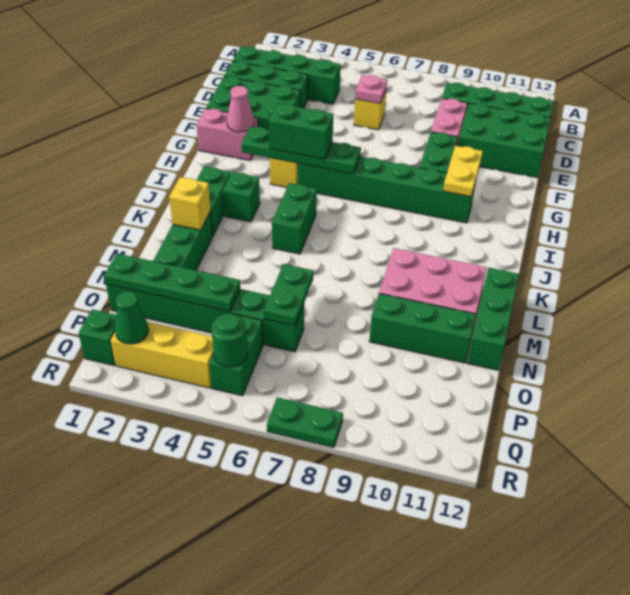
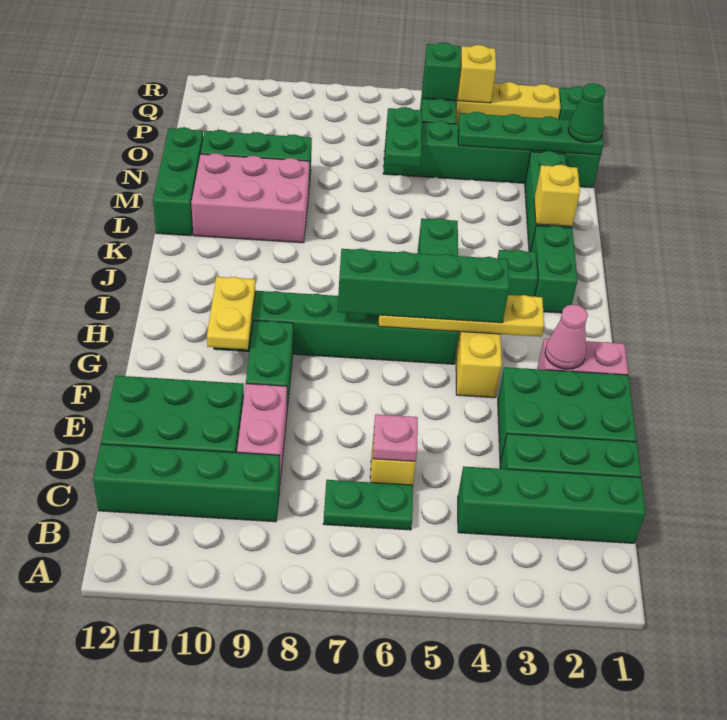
green plate H3:H6 level 2 -> yellow plate H3:H6 level 2
green brick H4:H5 level 3 -> green brick H4:H7 level 3
green cone Q2 level 2 -> green cone O1 level 3
none -> yellow brick Q4 level 2
green round brick Q5 level 2 -> green brick Q5 level 2
green plate R7:R8 level 1 -> green plate C6:C7 level 1

